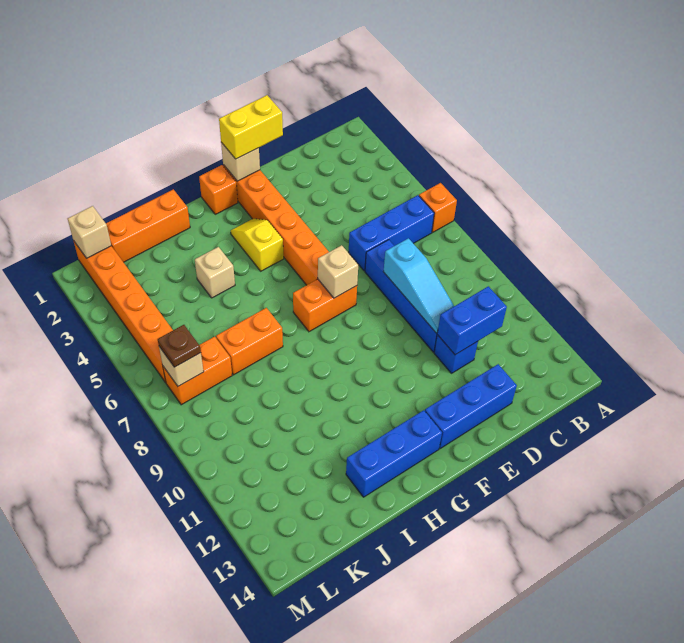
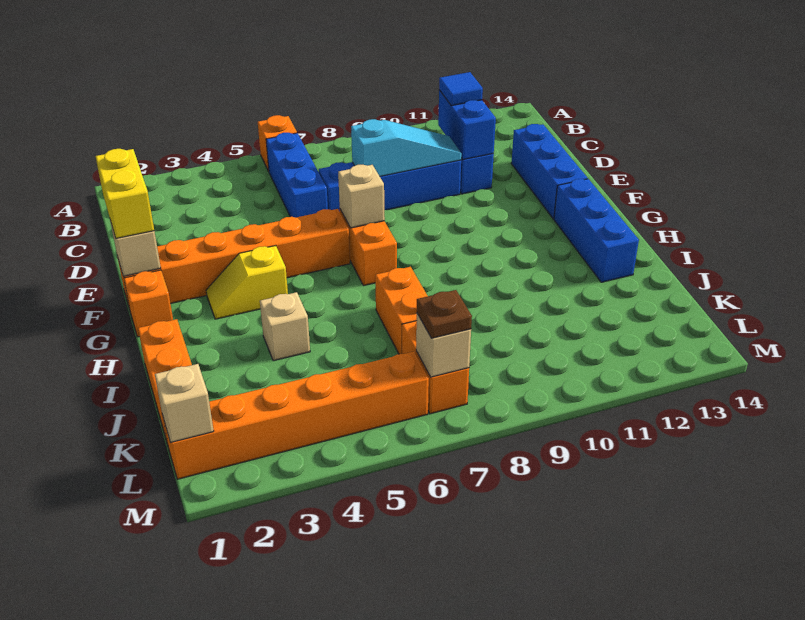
none -> blue tile C11 level 3

